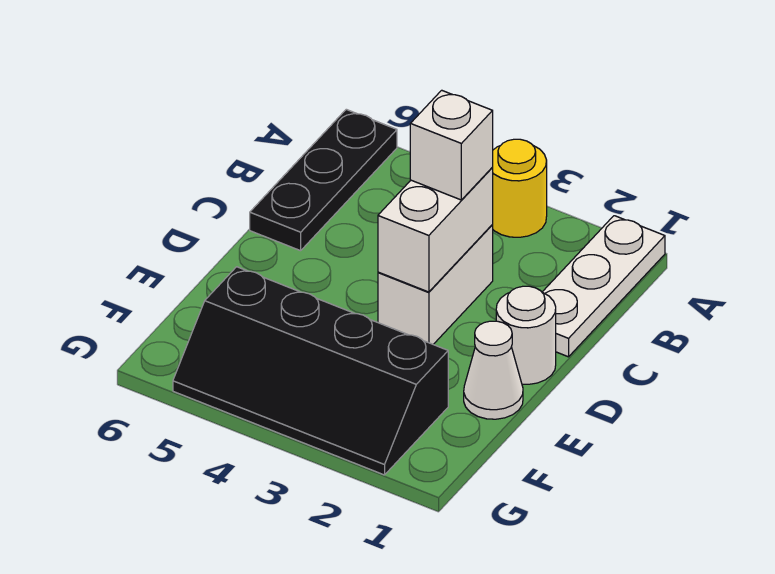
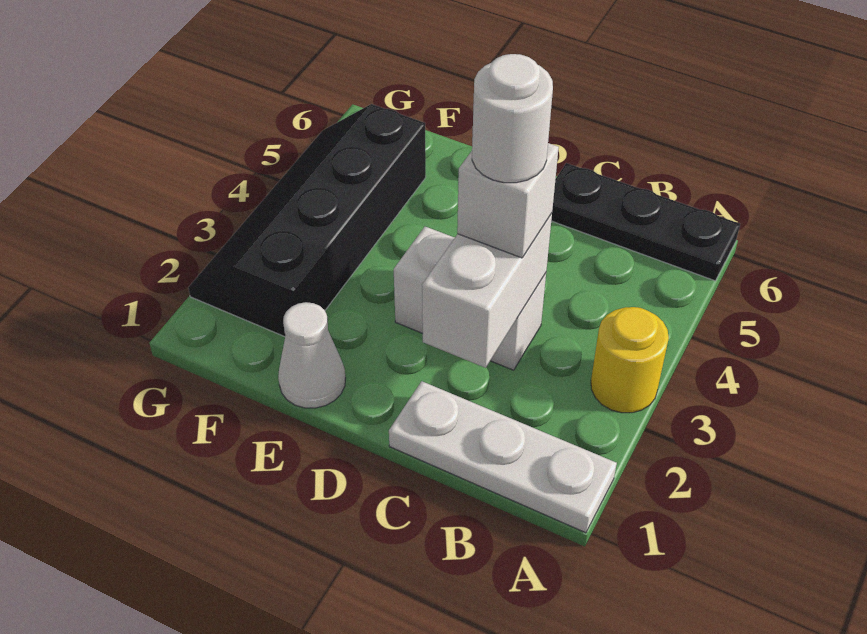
white brick C3:D3 level 2 -> white brick C2:C3 level 2
white round brick D1 level 1 -> white round brick C3 level 4

